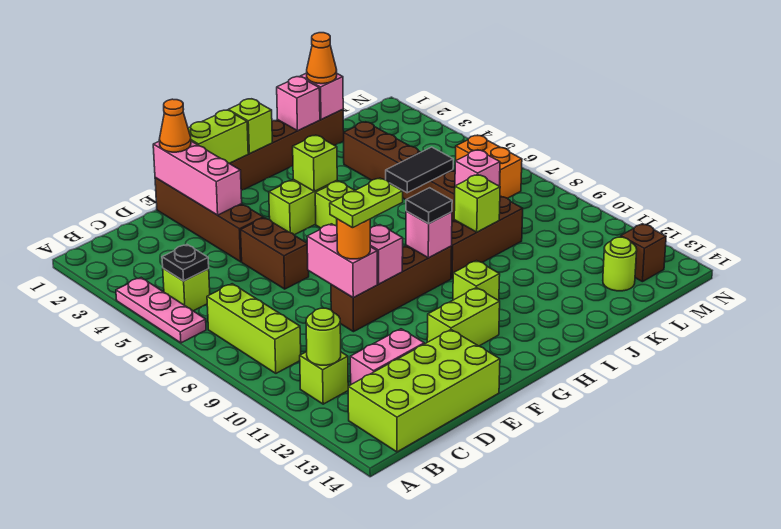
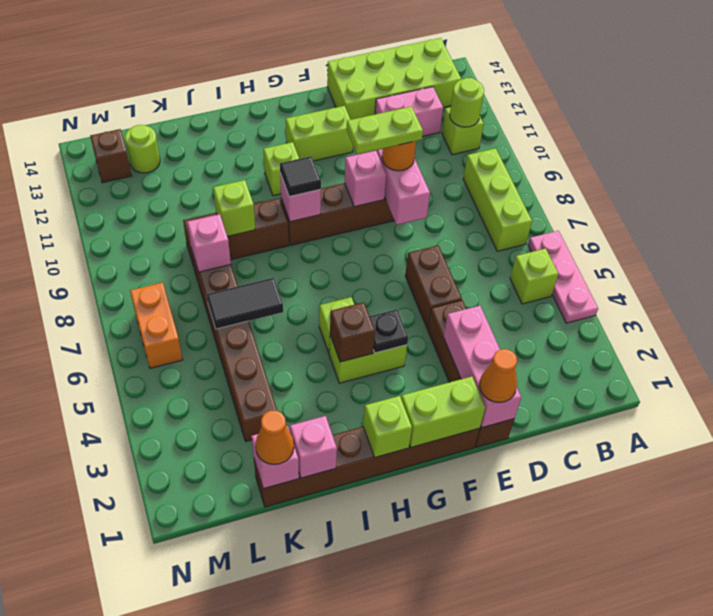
black plate B5 level 2 -> black plate G4 level 2
lime brick H4 level 2 -> brown brick H4 level 2

